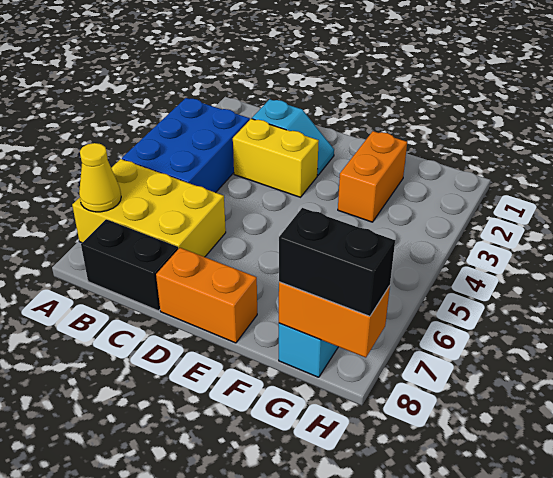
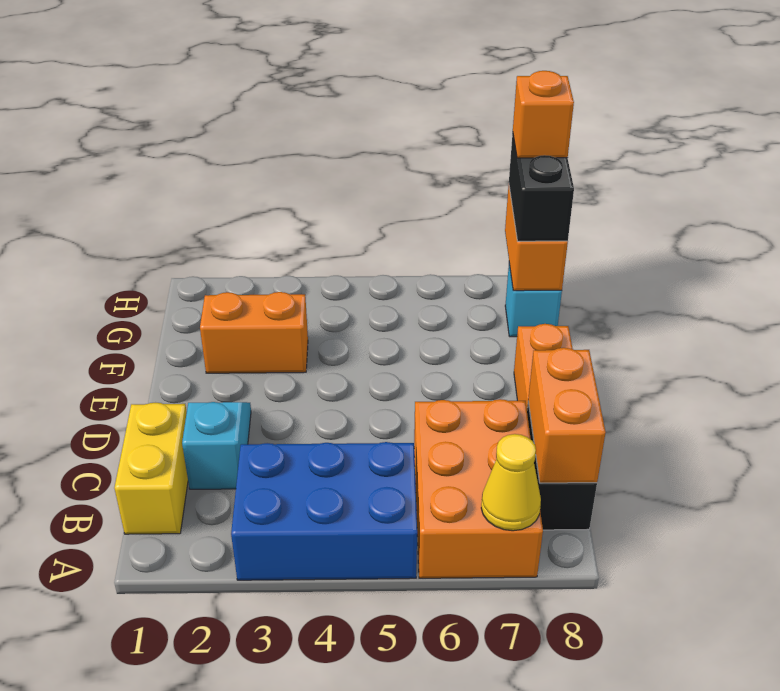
yellow brick A6:C7 level 1 -> orange brick A6:C7 level 1
none -> orange brick B8:C8 level 2
yellow brick C3:D3 level 1 -> yellow brick B1:C1 level 1
none -> orange brick H8 level 4

